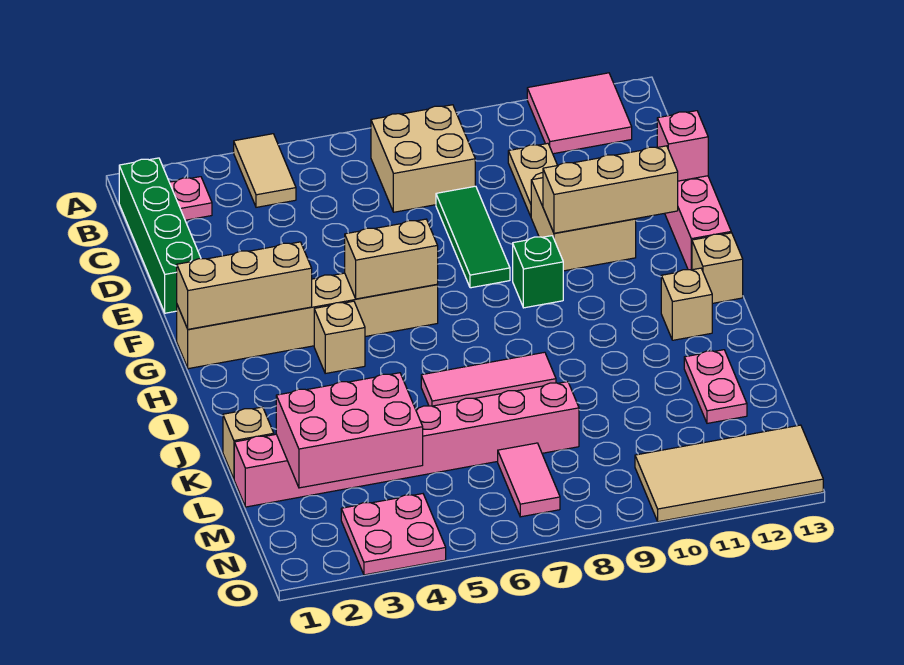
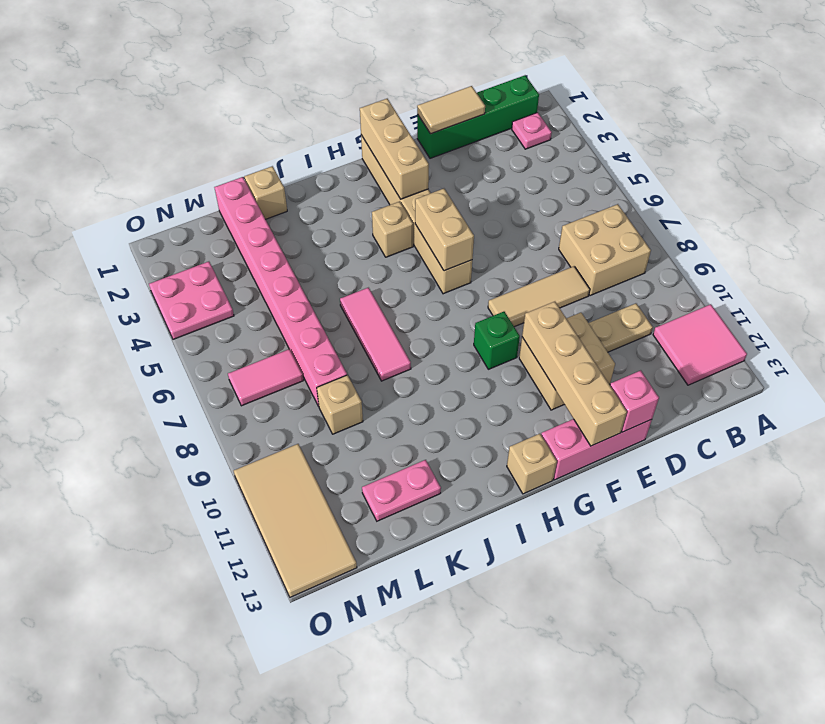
tan tile A4:B4 level 1 -> tan tile D1:E1 level 2
green tile D8:F8 level 1 -> tan tile D8:F8 level 1
tan brick F10:F12 level 2 -> tan brick F10:F13 level 2
tan brick I12 level 1 -> tan brick L9 level 1
pink brick L2:M4 level 2 -> none

